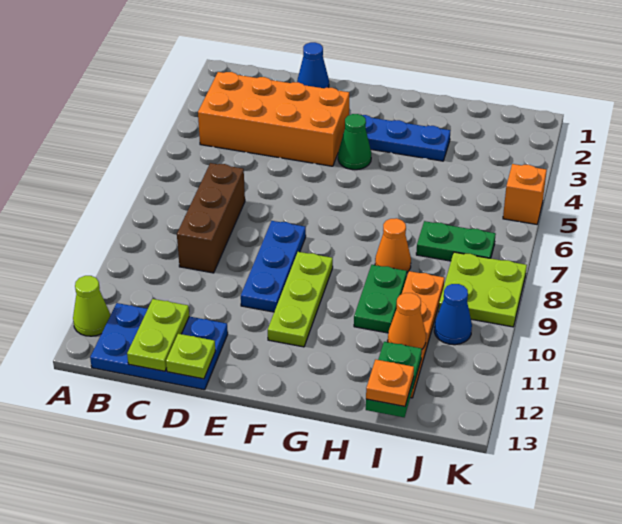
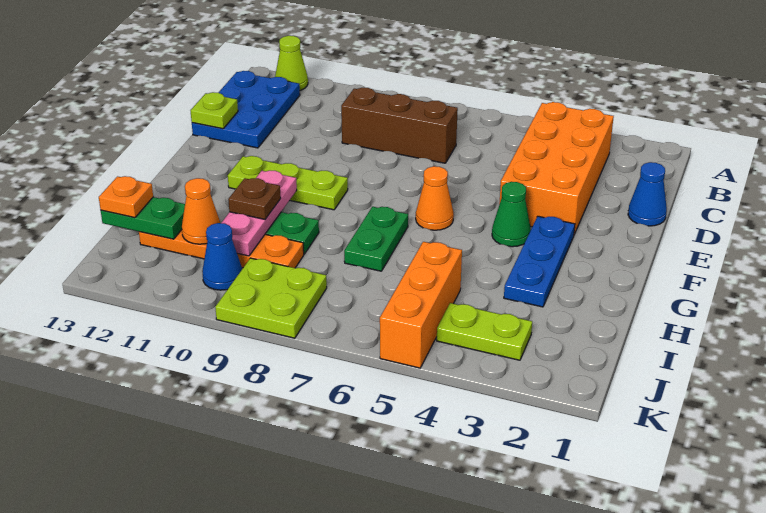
lime plate C12:C13 level 2 -> lime plate J3:J4 level 1
blue plate E8:E10 level 1 -> none
none -> pink plate G10:I10 level 2
orange cone H8 level 1 -> orange cone F6 level 1
none -> brown plate H10 level 3
green plate I7:J7 level 1 -> green plate G7:H7 level 1
orange brick K5 level 1 -> orange brick I5:K5 level 1

